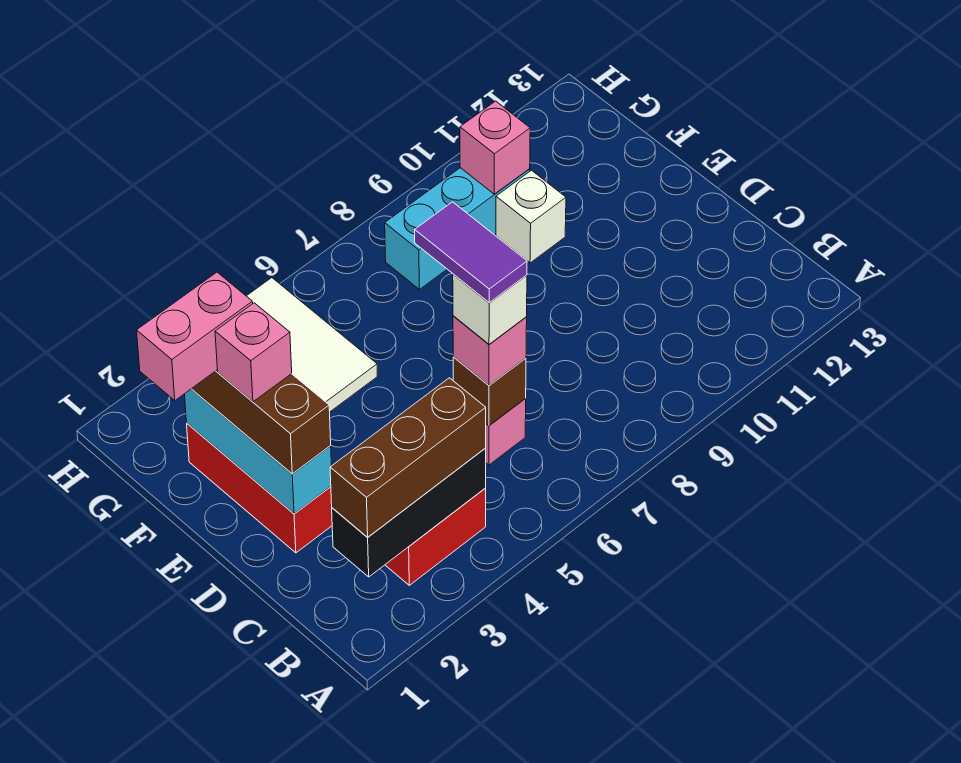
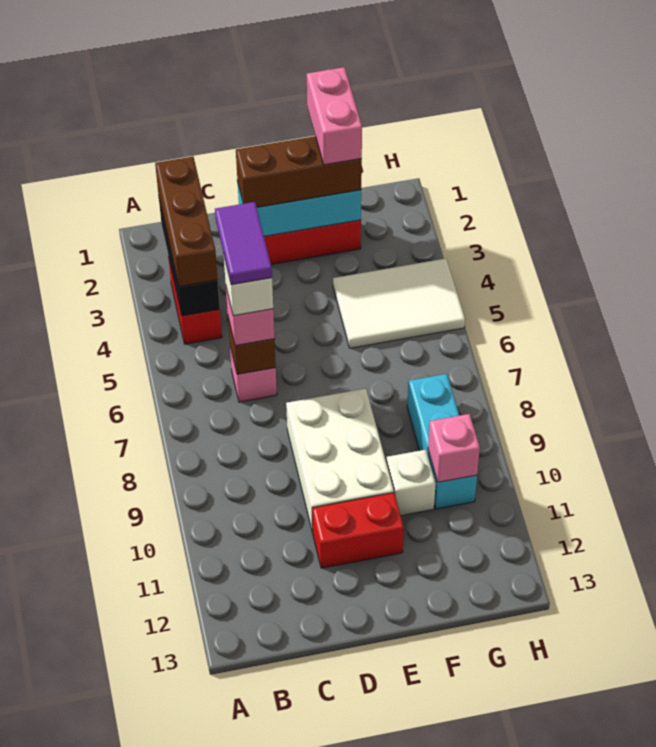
purple tile C6:D6 level 5 -> purple tile C5:C6 level 5
none -> white brick D8:E10 level 1
none -> red brick D11:E11 level 1
pink brick E2 level 4 -> none

